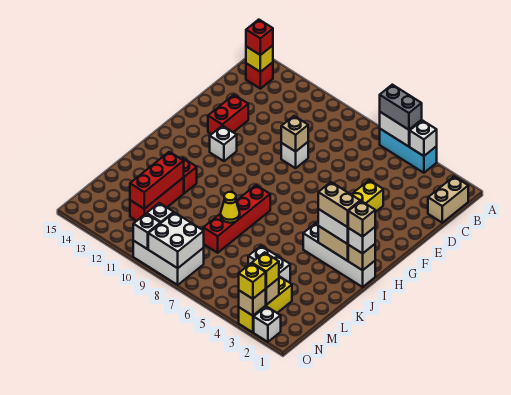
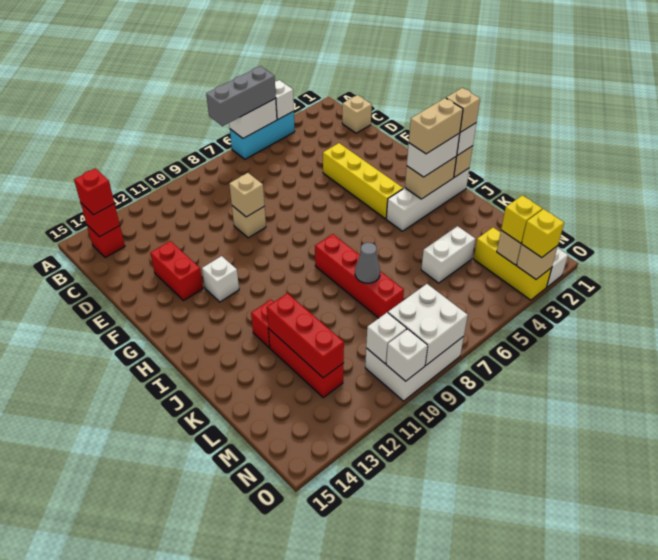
grey brick A5:A6 level 3 -> grey brick A5:A7 level 3
tan brick B1:C1 level 1 -> tan brick C1 level 1
yellow brick B14 level 2 -> red brick B14 level 2
white brick E9 level 1 -> tan brick E9 level 1
yellow cone K8 level 2 -> grey cone K8 level 2

